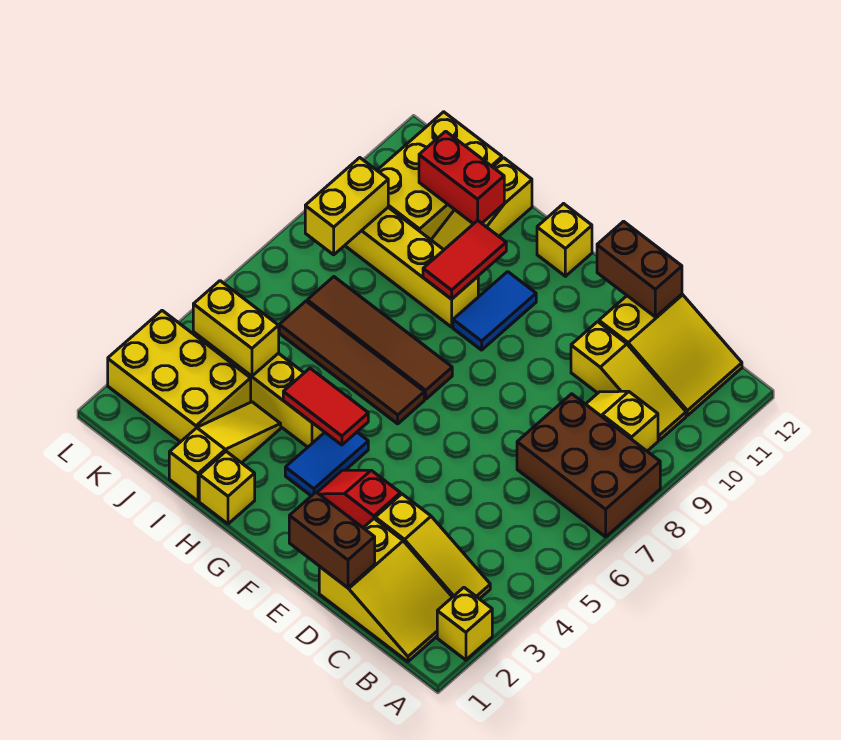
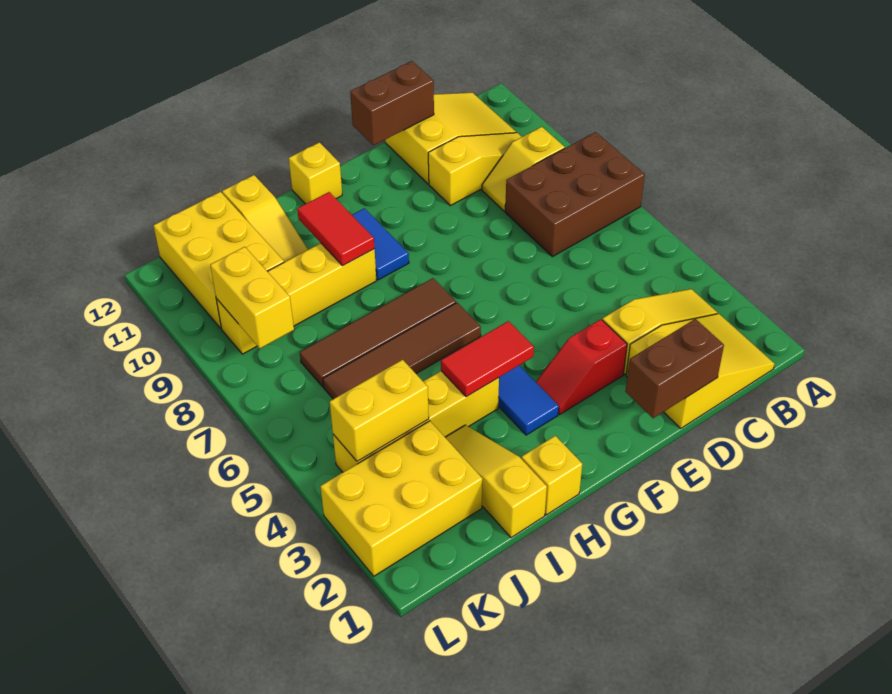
yellow brick A2 level 1 -> none
red brick I11:J11 level 2 -> none

